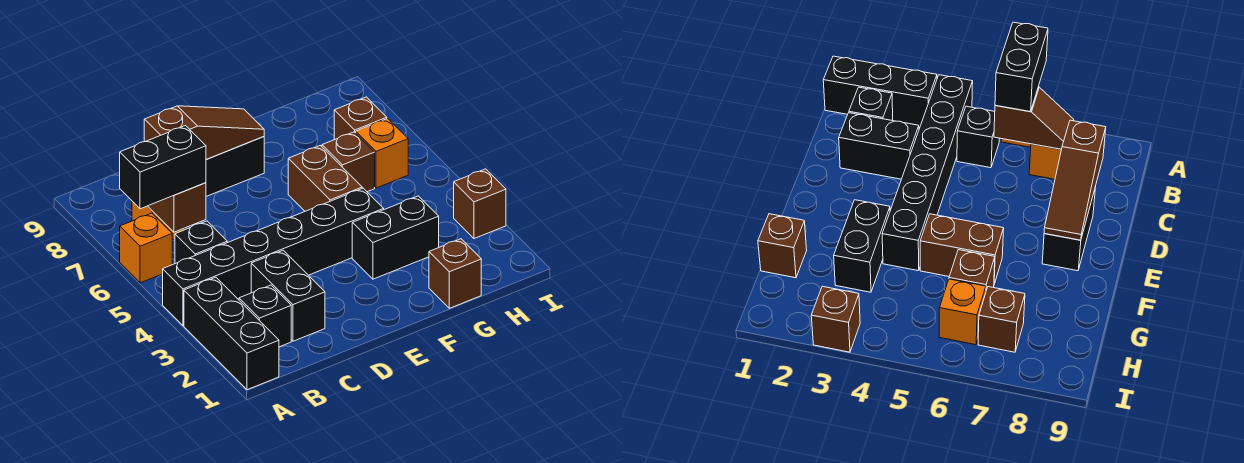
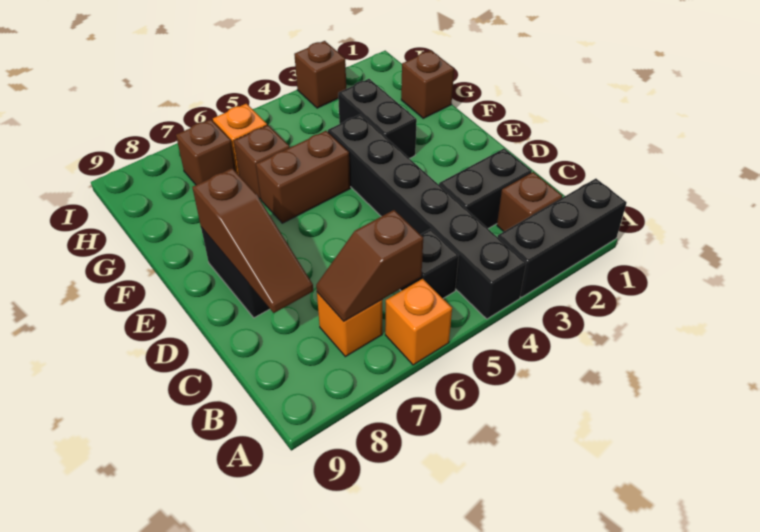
black brick A6:B6 level 3 -> none
black brick B2 level 1 -> brown brick B2 level 1
brown slope C8:E8 level 2 top C -> brown slope C8:E8 level 2 top E

